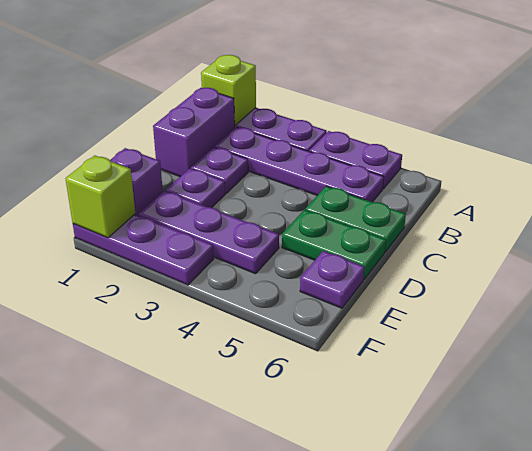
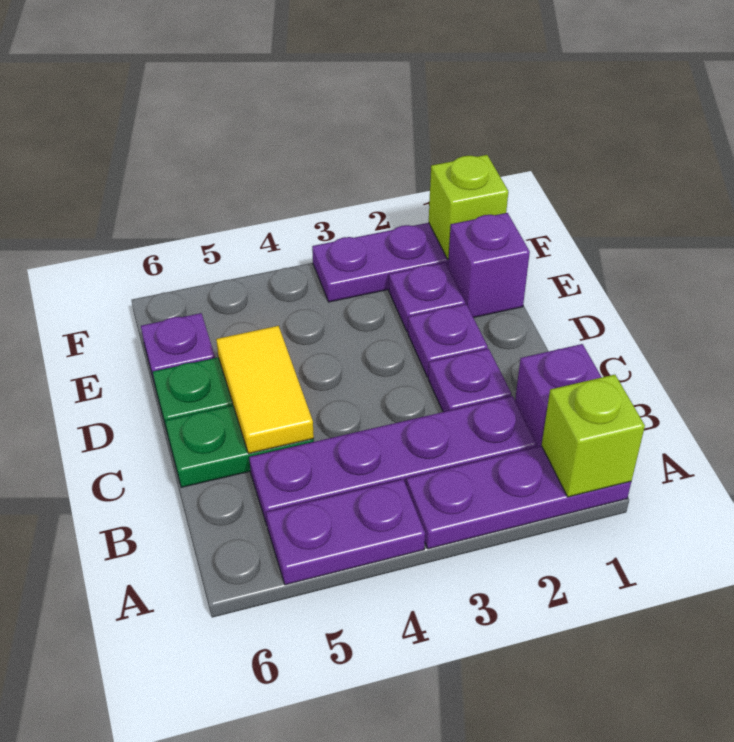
purple brick B1:C1 level 1 -> purple brick B1 level 1
none -> yellow tile C5:D5 level 2
purple plate E2:E4 level 1 -> purple plate E2 level 1

